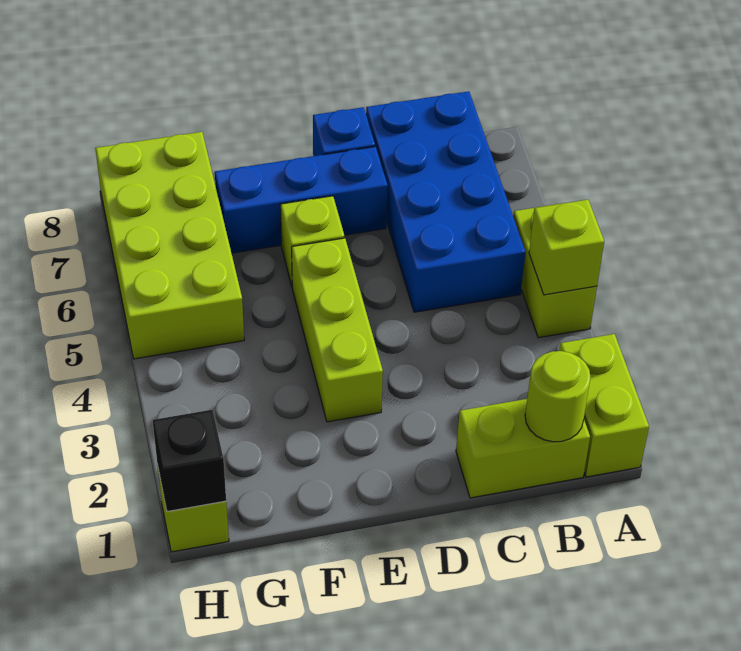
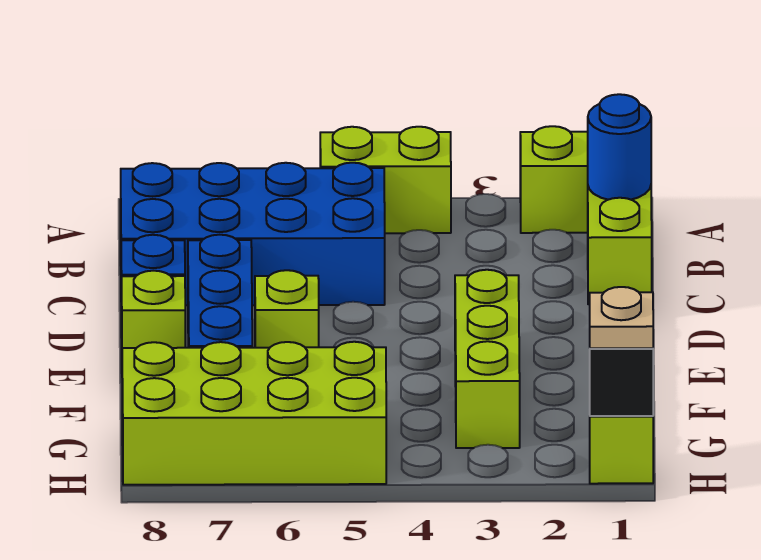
lime brick A4 level 2 -> lime brick E8 level 1
lime round brick B1 level 2 -> blue round brick B1 level 2
lime brick E3:E5 level 1 -> lime brick E3:G3 level 1
none -> tan plate H1 level 3

